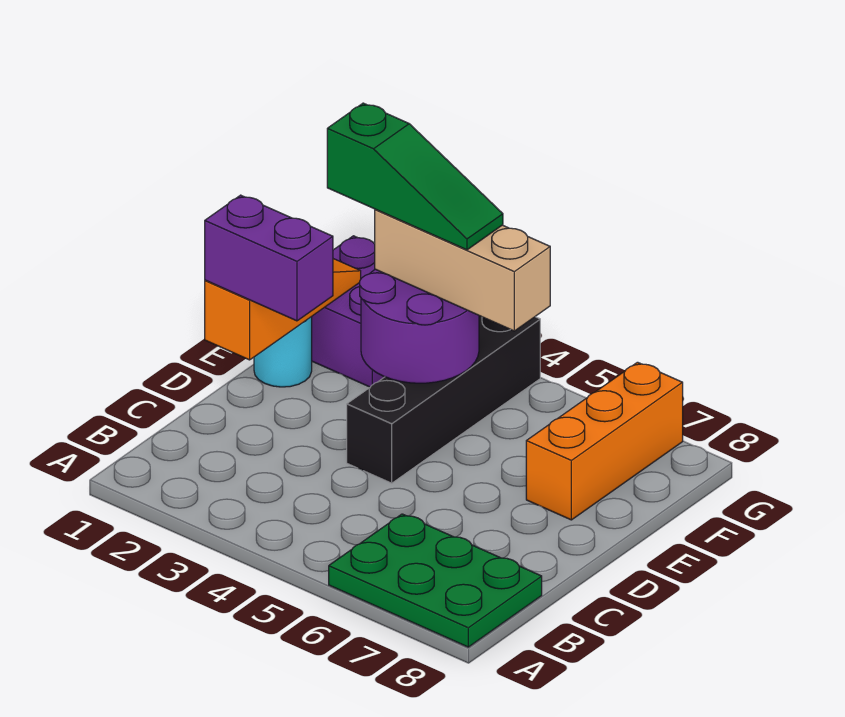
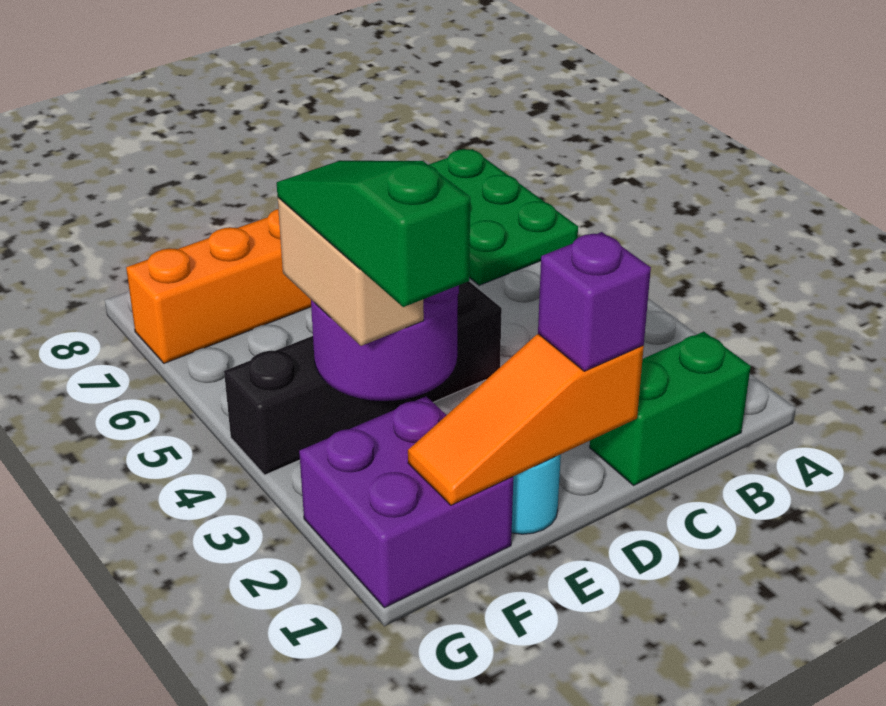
none -> green brick B1:C1 level 1
purple brick D1:D2 level 3 -> purple brick D1 level 3
tan brick F3:F5 level 3 -> tan brick F3:F4 level 3

